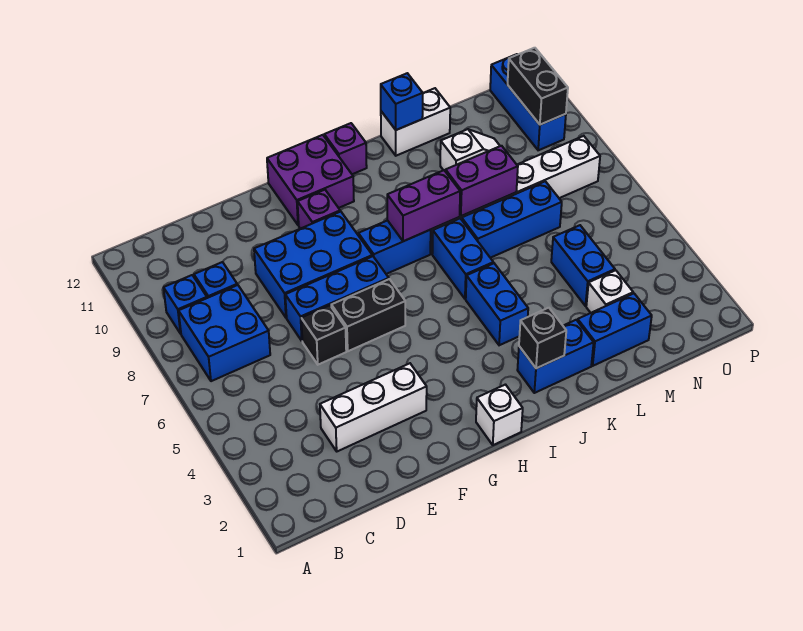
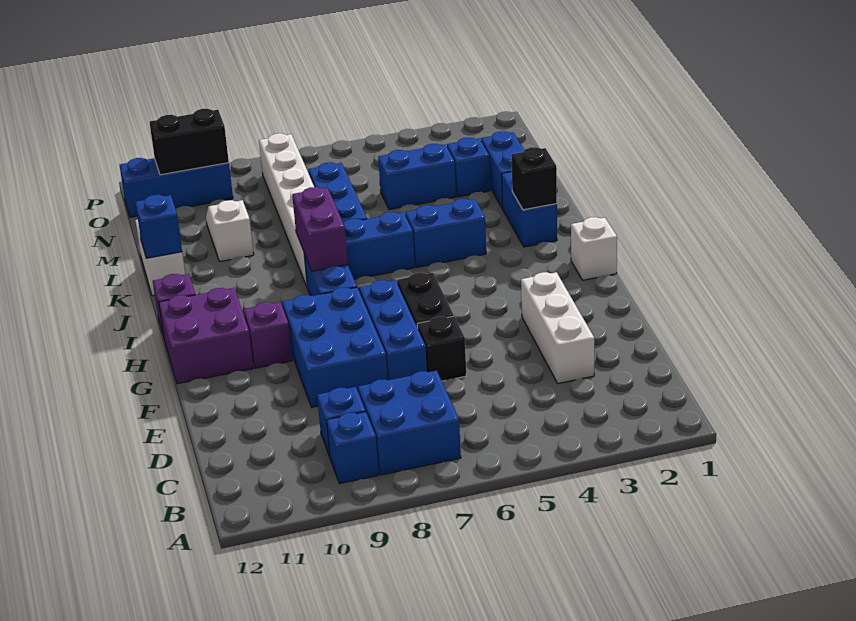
purple brick K8:L8 level 2 -> none
white brick M3 level 1 -> blue brick M3 level 1

